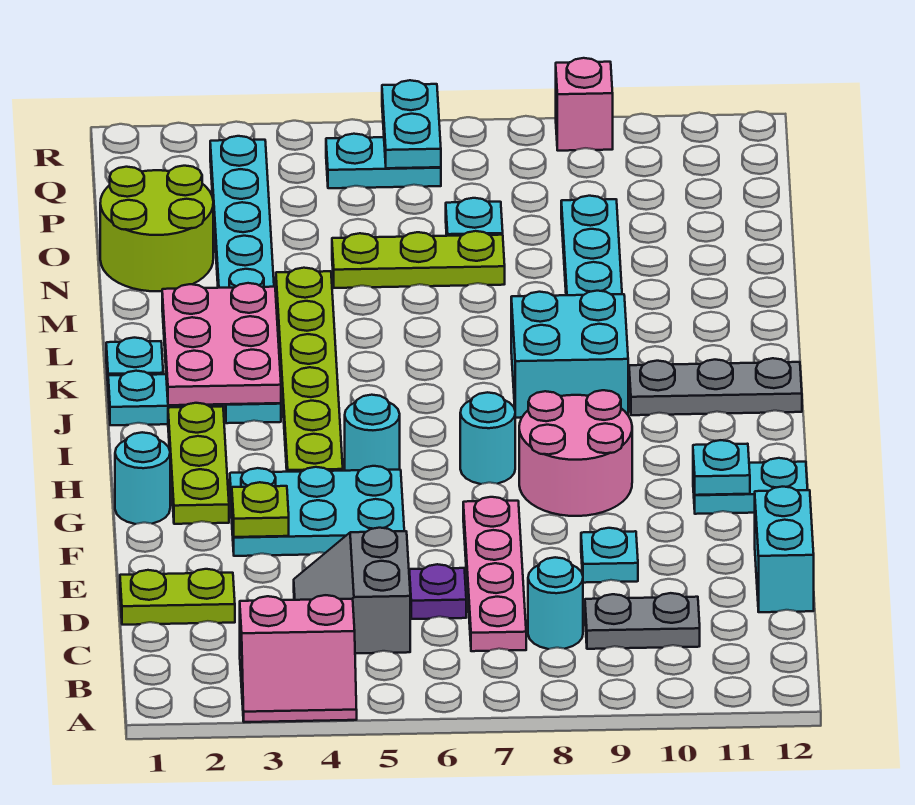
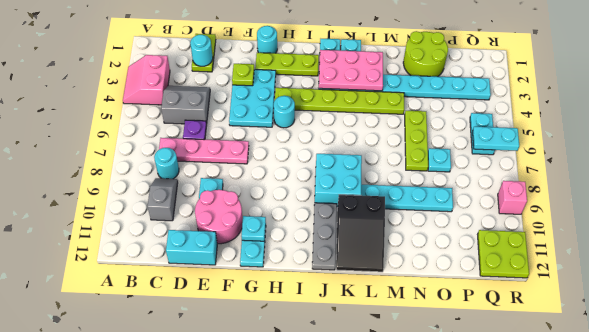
grey plate C9:C10 level 1 -> grey slope C9:C10 level 1 top 10
pink round brick G8:H9 level 1 -> pink round brick E10:F11 level 1
cyan round brick H7 level 1 -> cyan round brick D2 level 2
none -> black slope K10:L12 level 1 top 10
none -> lime plate Q11:R12 level 1

